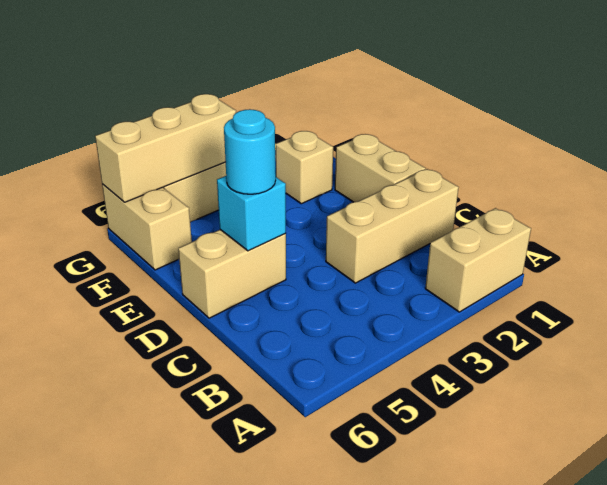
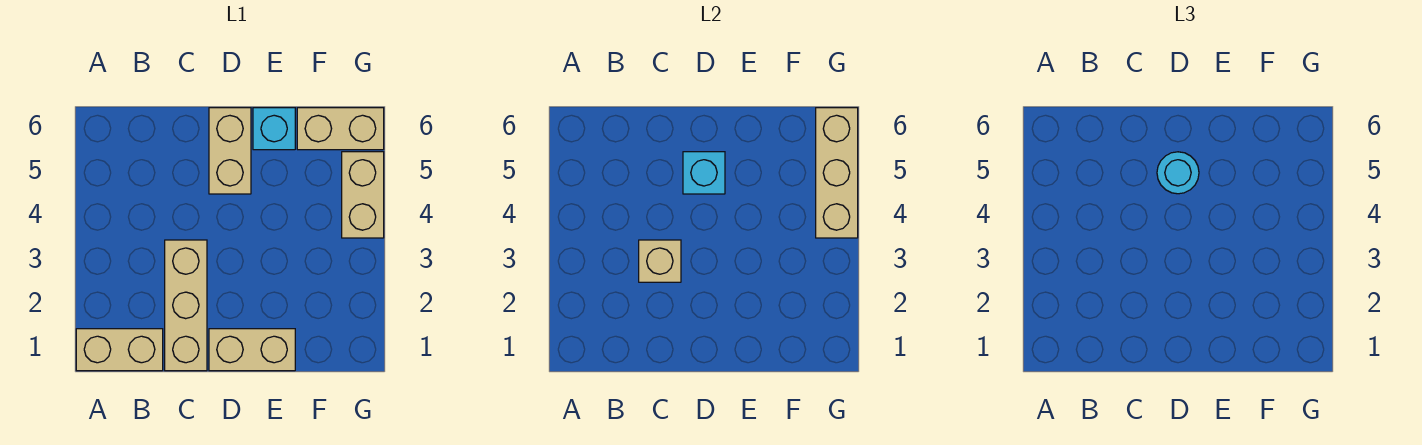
tan brick A1:A2 level 1 -> tan brick A1:B1 level 1
none -> cyan brick E6 level 1
tan brick F2 level 1 -> tan brick C3 level 2

